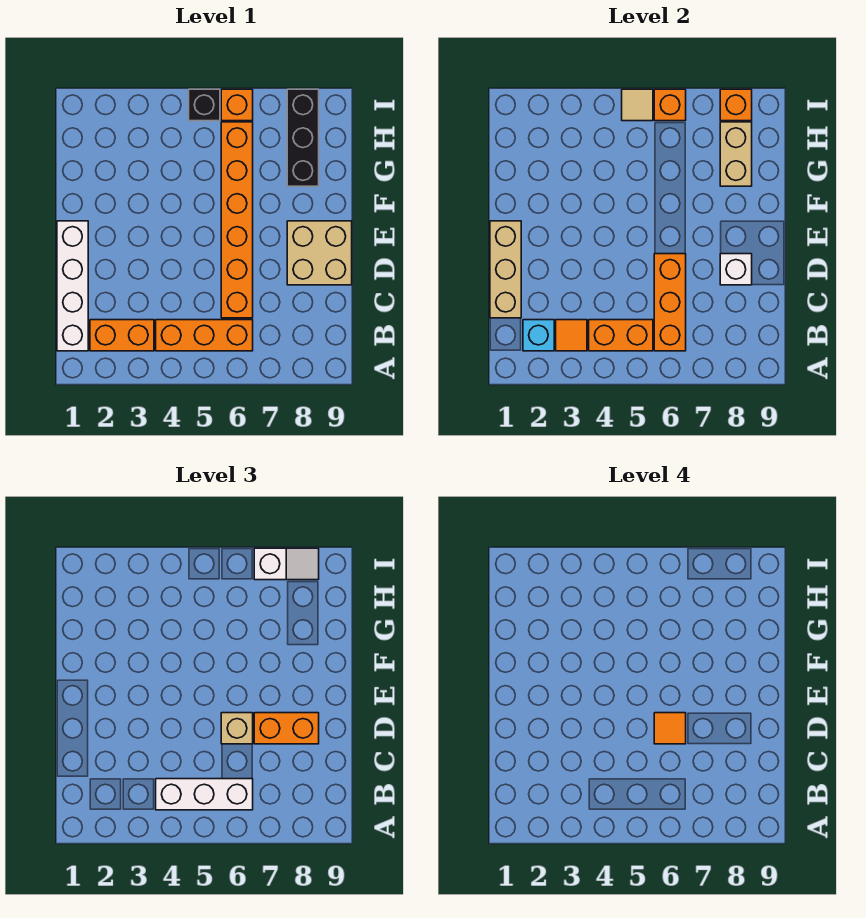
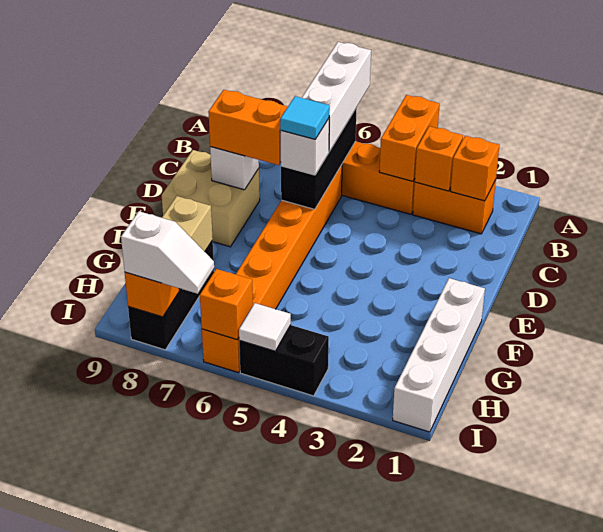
white brick B1:E1 level 1 -> white brick F1:I1 level 1
cyan brick B2 level 2 -> orange brick B2 level 2
orange tile B3 level 2 -> orange brick B3 level 2
orange brick B4:B5 level 2 -> orange brick A4:B4 level 2
white brick B4:B6 level 3 -> white brick A6:C6 level 3
orange brick B6:D6 level 2 -> black brick B6:D6 level 2
tan brick C1:E1 level 2 -> none
tan brick D6 level 3 -> white brick D6 level 3
orange tile D6 level 4 -> cyan tile D6 level 4
black brick I5 level 1 -> black brick I4:I5 level 1
tan tile I5 level 2 -> white tile I5 level 2
white slope I7:I8 level 3 top 7 -> white slope I7:I8 level 3 top 8

